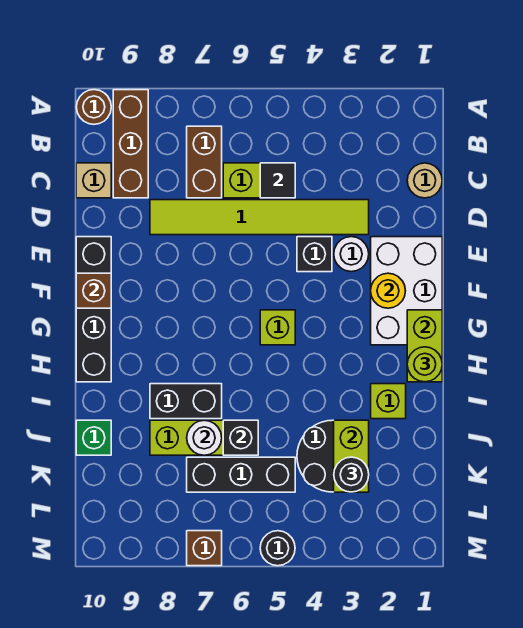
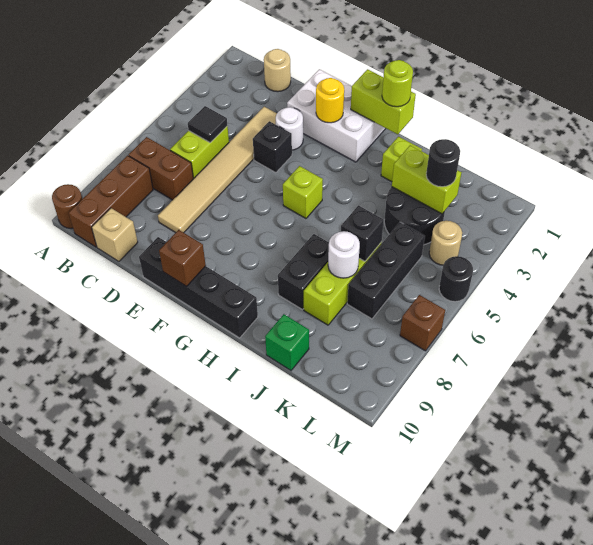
brown brick A9:C9 level 1 -> brown brick B8:B10 level 1
lime tile D3:D8 level 1 -> tan tile D3:D8 level 1
none -> tan round brick L4 level 1

